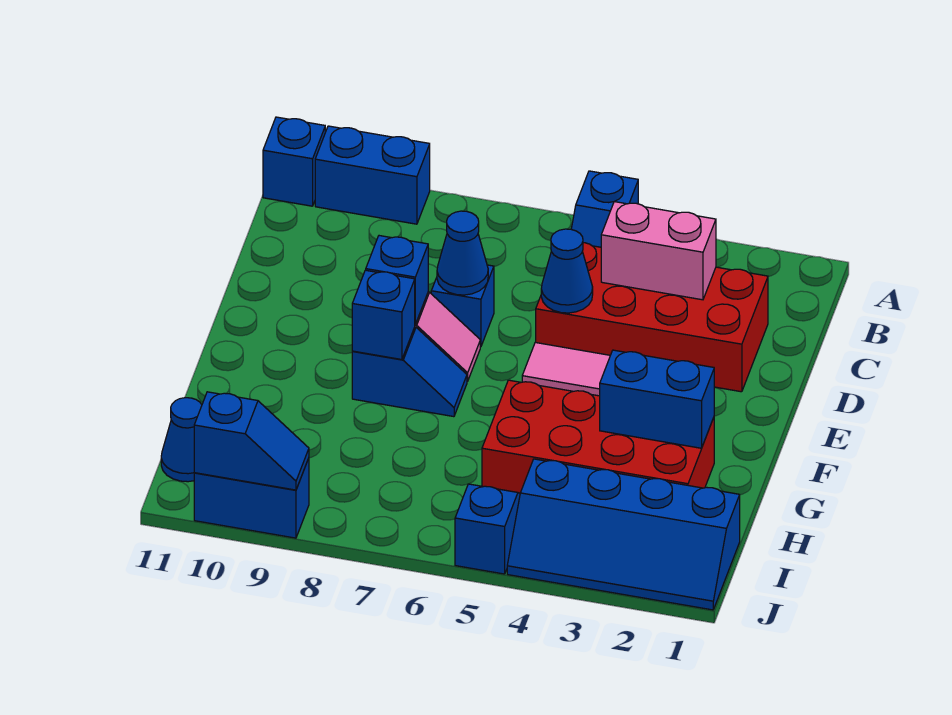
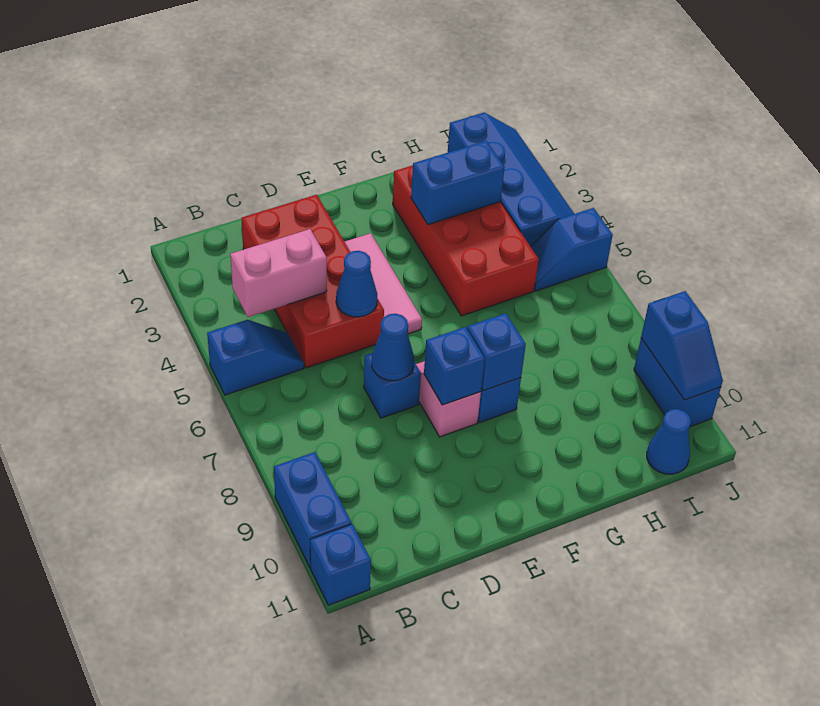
pink brick C3:C4 level 2 -> pink brick B4:C4 level 2
blue brick G2:G3 level 2 -> blue brick G3:H3 level 2
blue slope J9:J10 level 2 top 10 -> blue slope J9:J10 level 2 top 9

